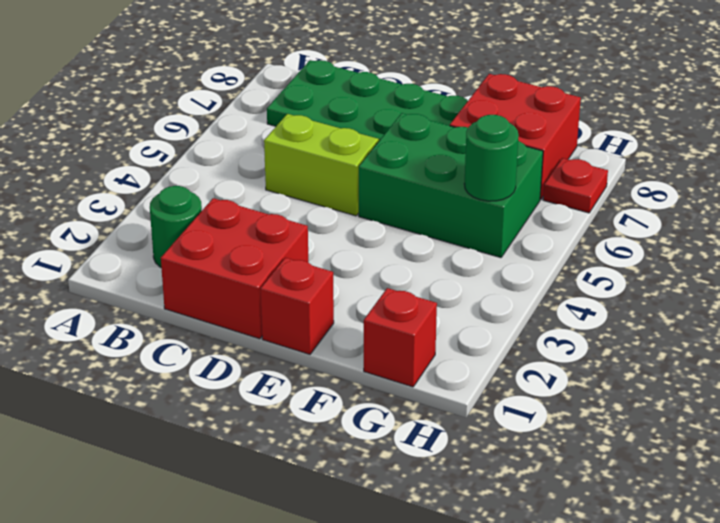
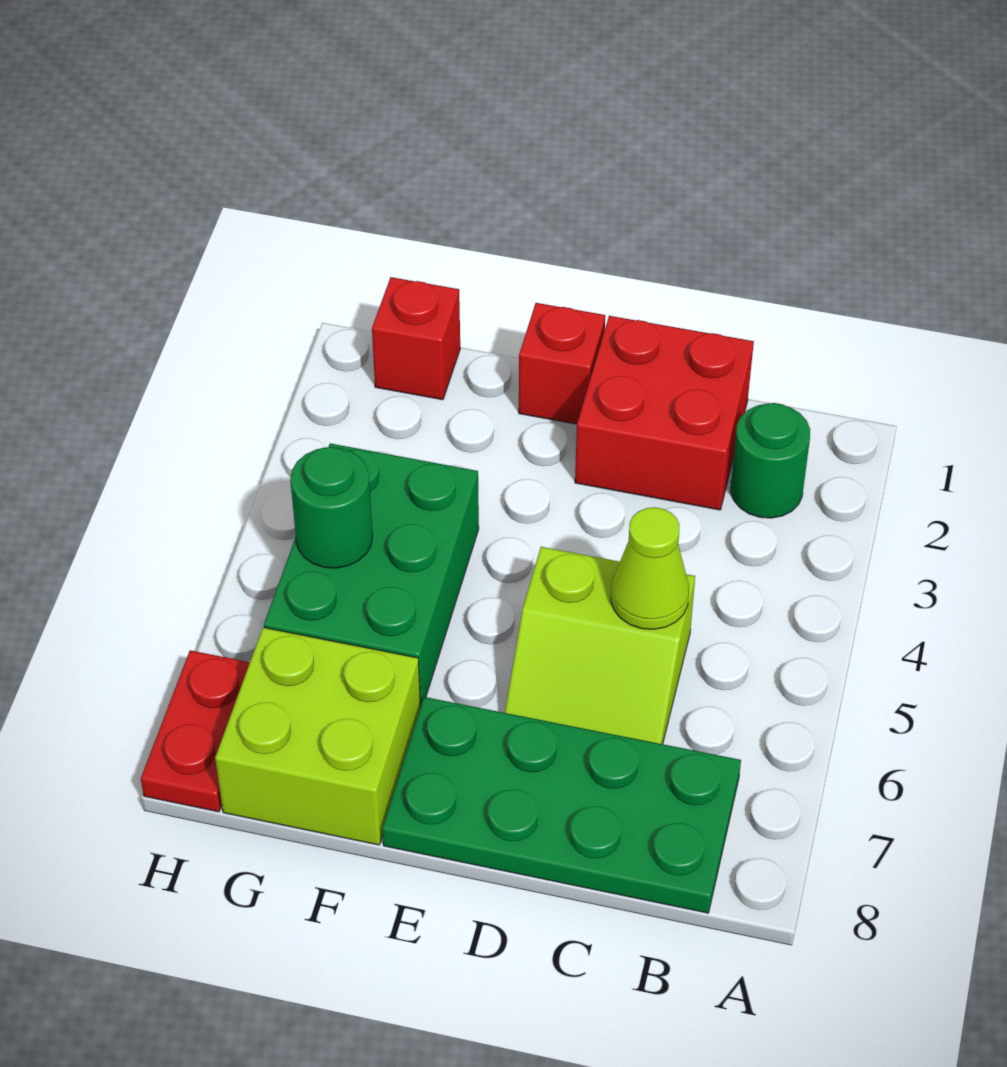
none -> lime cone C5 level 2
green brick E5:G6 level 1 -> green brick F4:G6 level 1
red brick F7:G8 level 1 -> lime brick F7:G8 level 1
red plate H7 level 1 -> red plate H7:H8 level 1

